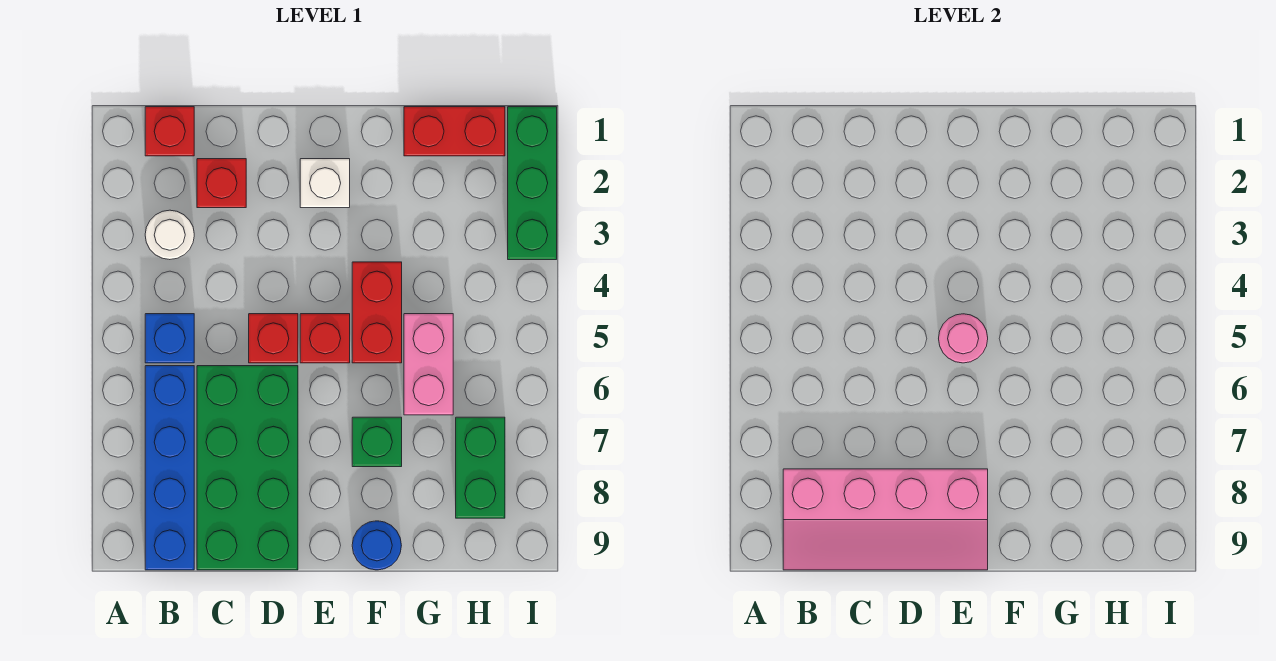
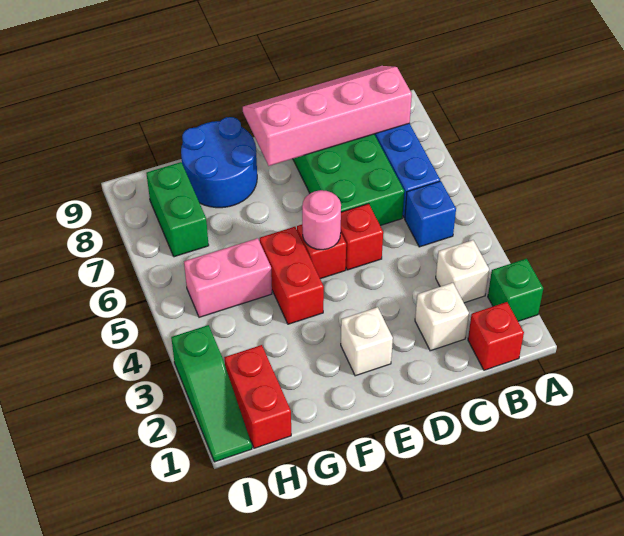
white round brick B3 level 1 -> white brick B3 level 1
red brick C2 level 1 -> white brick C2 level 1
green brick F7 level 1 -> green brick A2 level 1
blue round brick F9 level 1 -> blue round brick F8:G9 level 1
red brick G1:H1 level 1 -> red brick H1:H2 level 1
pink brick G5:G6 level 1 -> pink brick G5:H5 level 1
green brick I1:I3 level 1 -> green slope I1:I3 level 1 top 3

